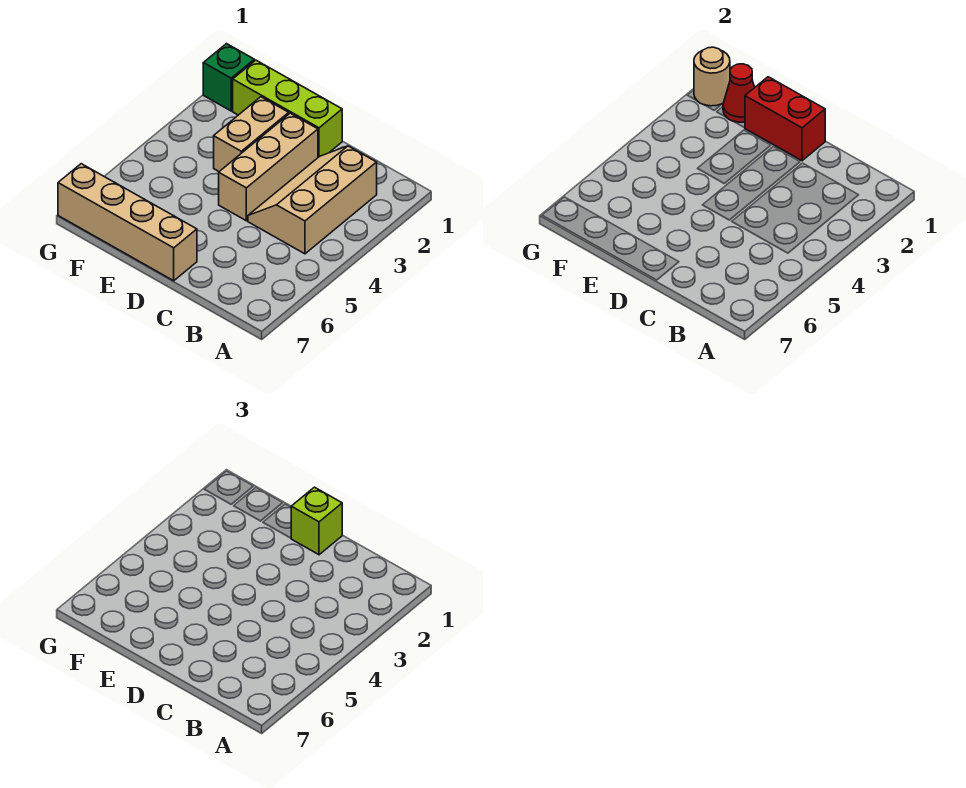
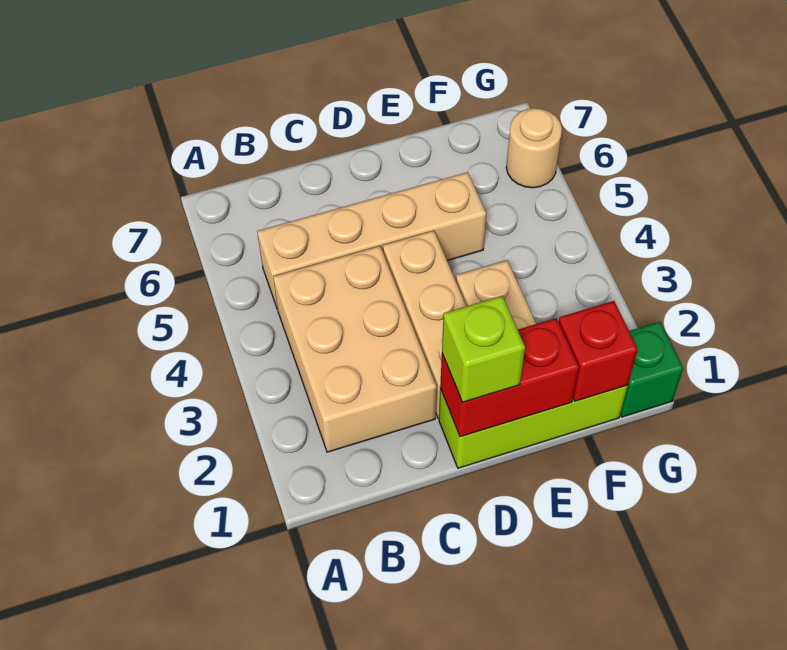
tan slope B2:C4 level 1 top B -> tan brick B2:C4 level 1
tan brick D7:G7 level 1 -> tan brick B5:E5 level 1
red cone F1 level 2 -> red brick F1 level 2
tan round brick G1 level 2 -> tan round brick G6 level 1

